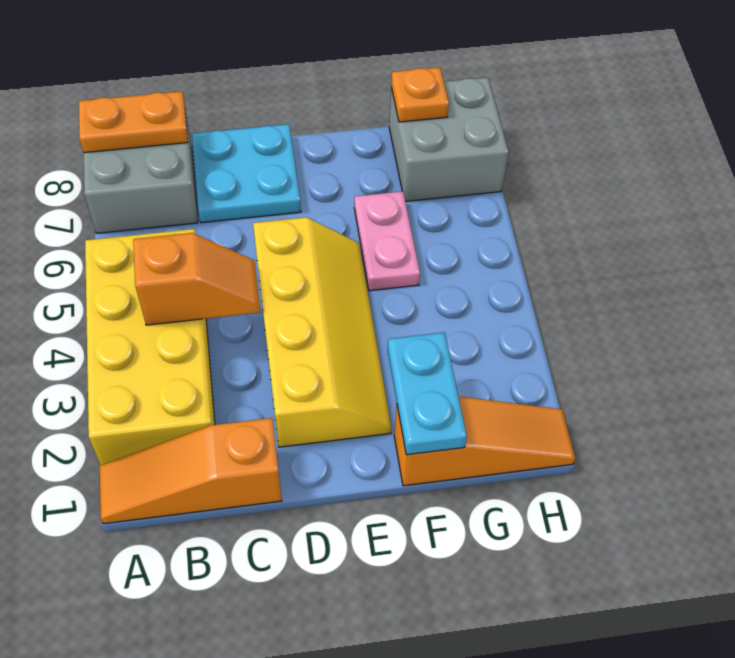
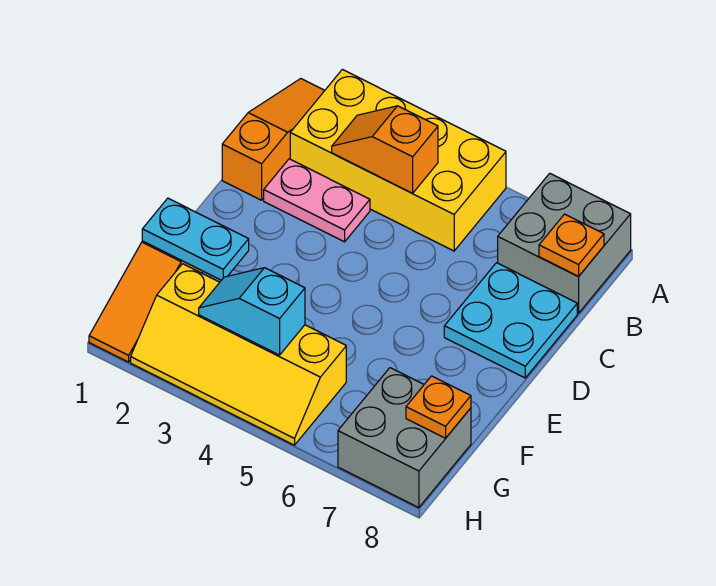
orange plate A8:B8 level 2 -> orange plate B8 level 2
orange slope B4:C4 level 2 top B -> orange slope B3:B4 level 2 top 4
yellow slope D2:E5 level 1 top D -> yellow slope G2:H5 level 1 top G
pink plate F5:F6 level 1 -> pink plate C2:C3 level 1
none -> cyan slope G3:G4 level 2 top 4

